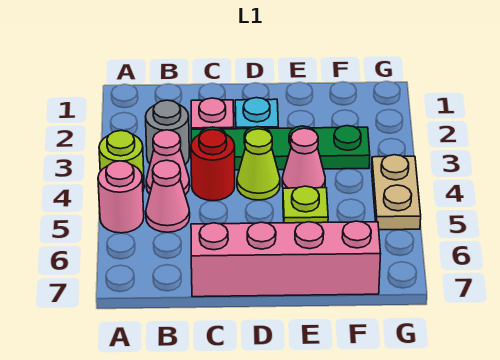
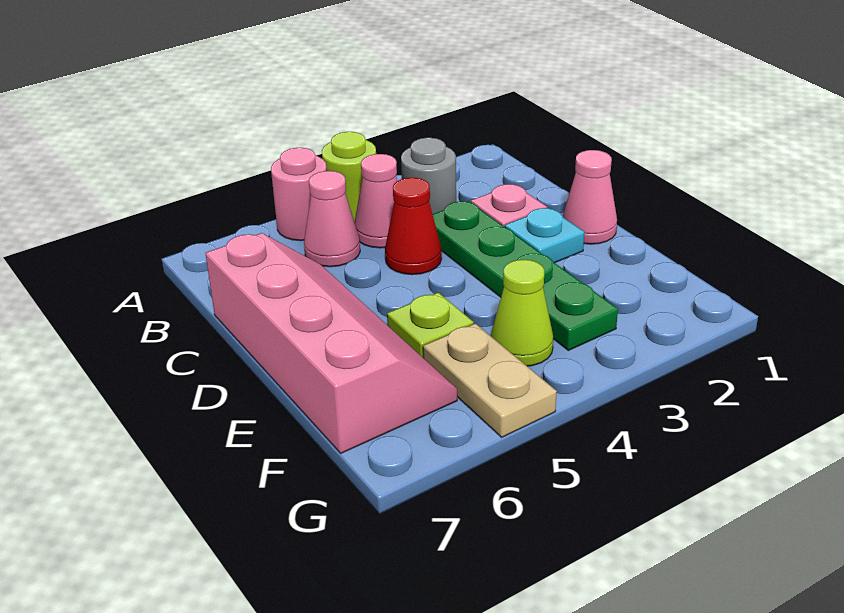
red round brick C4 level 1 -> red cone C4 level 1
lime cone D4 level 1 -> lime cone F4 level 1
pink cone E4 level 1 -> pink cone D1 level 1
tan plate G4:G5 level 1 -> tan plate F5:G5 level 1

